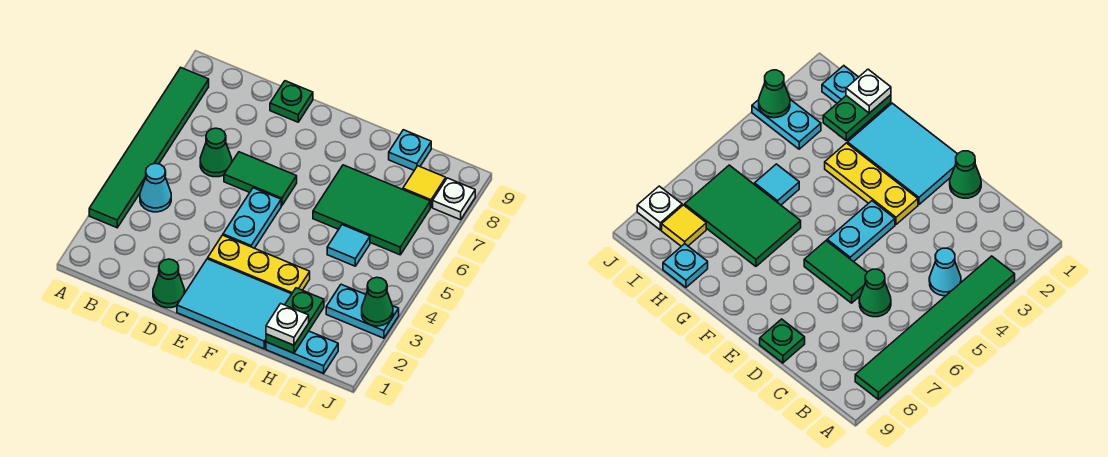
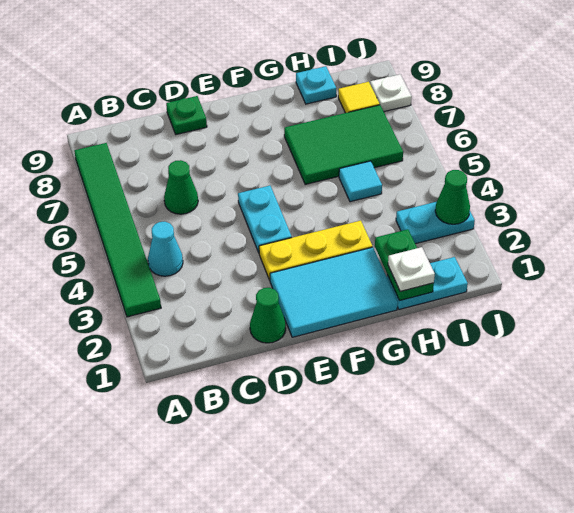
green tile D6:E6 level 1 -> none

